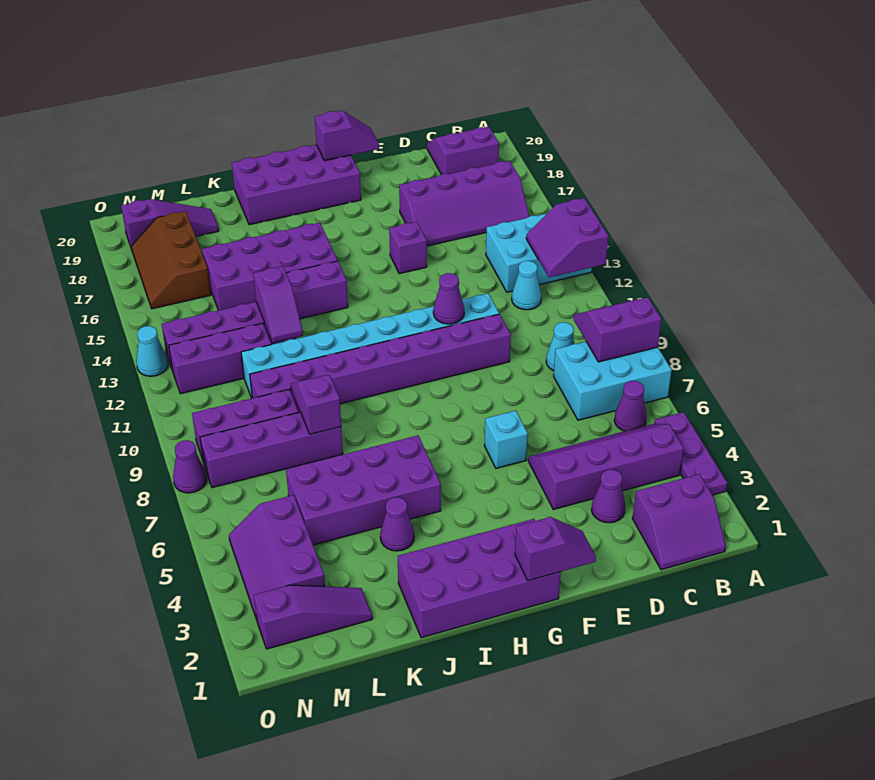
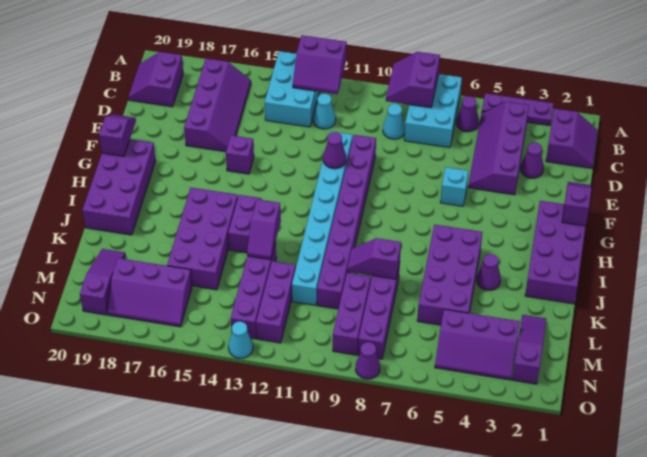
purple slope K12:K13 level 2 top 13 -> purple slope J13:K13 level 2 top J
brown slope M16:N18 level 1 top M -> purple slope M16:N18 level 1 top M

